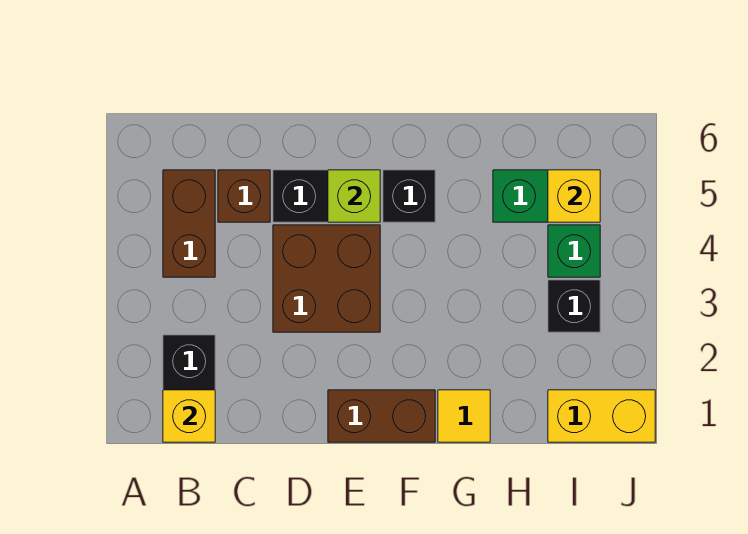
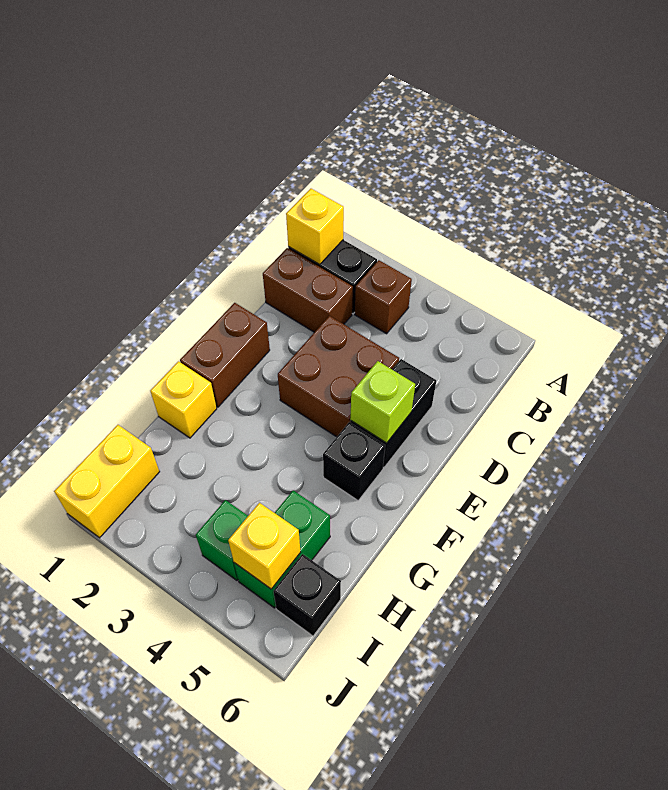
brown brick B4:B5 level 1 -> brown brick C1:C2 level 1
brown brick C5 level 1 -> brown brick B3 level 1
yellow tile G1 level 1 -> yellow brick G1 level 1
black brick I3 level 1 -> black brick I6 level 1

